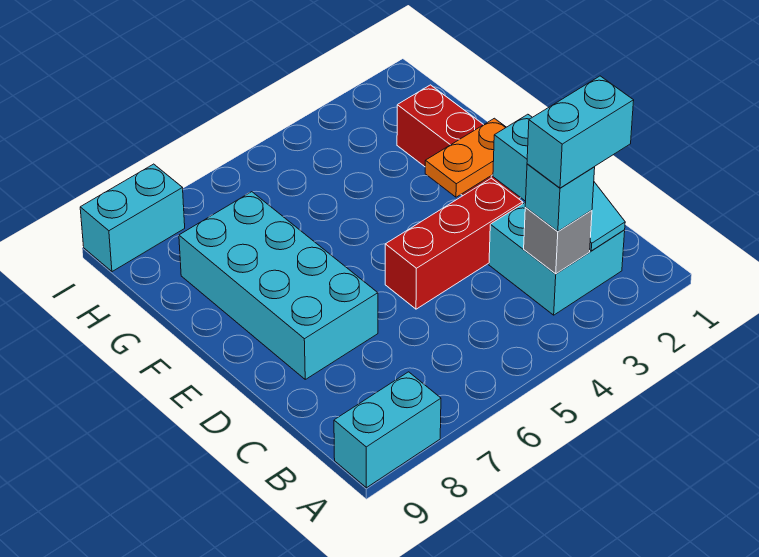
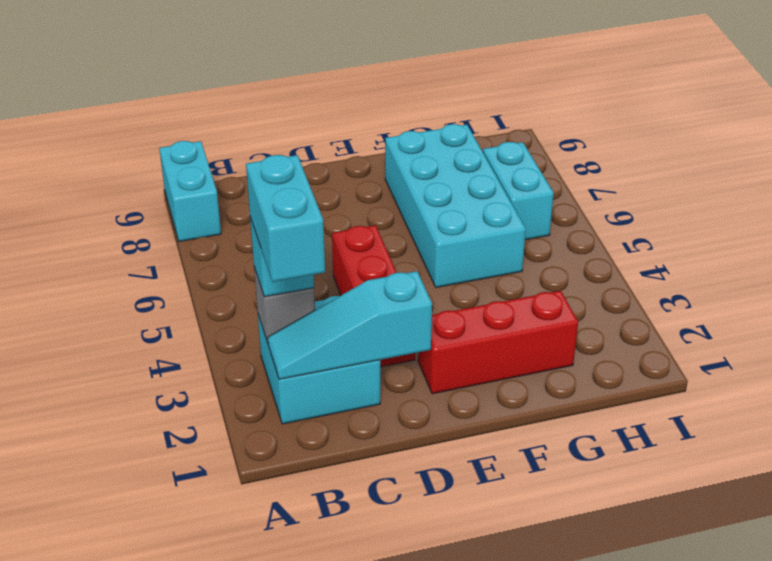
cyan brick D7:G8 level 1 -> cyan brick F5:G8 level 1
orange plate E2:E3 level 2 -> none
cyan brick I8:I9 level 1 -> cyan brick H6:H7 level 1

